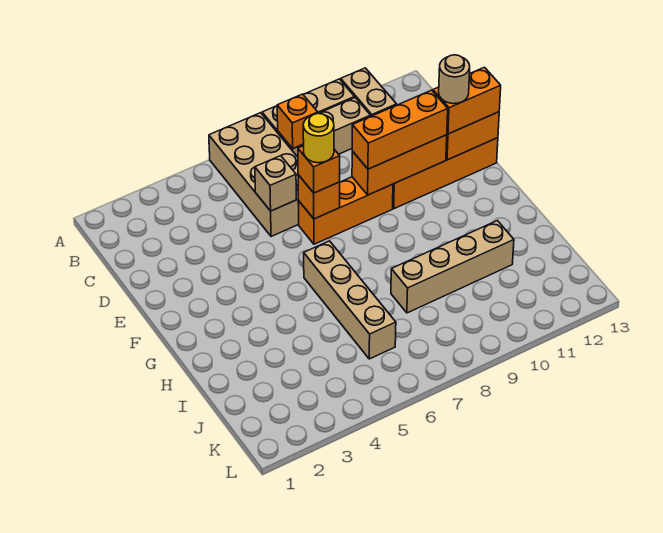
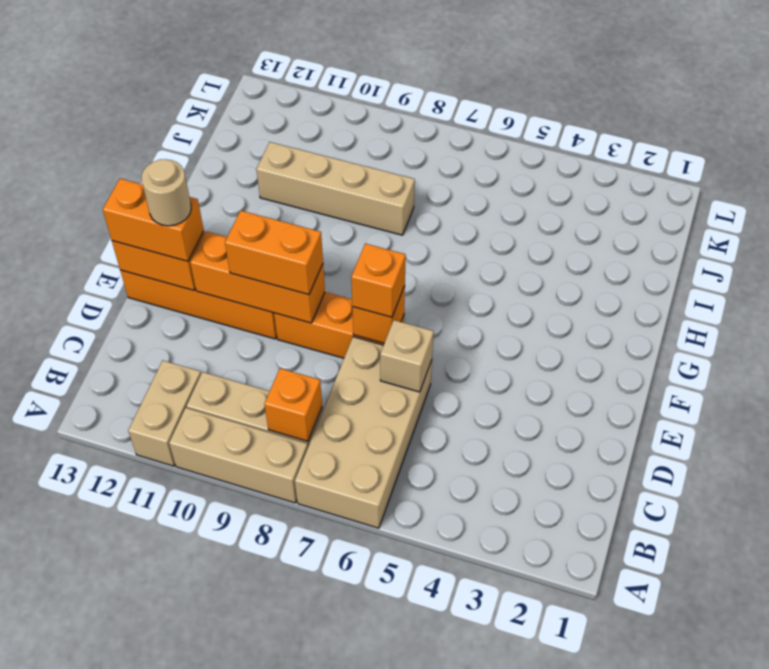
yellow round brick E7 level 4 -> none
orange brick E9:E11 level 3 -> orange brick E9:E10 level 3
tan brick G6:J6 level 1 -> none

